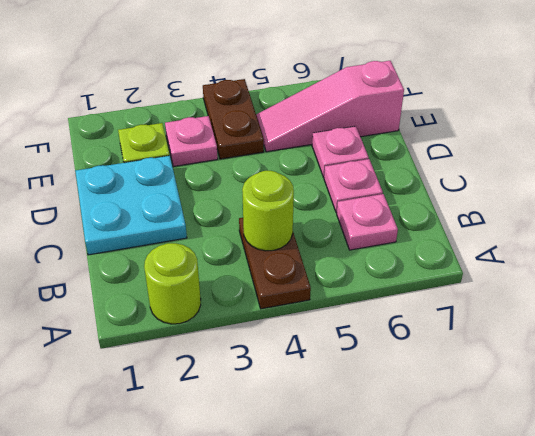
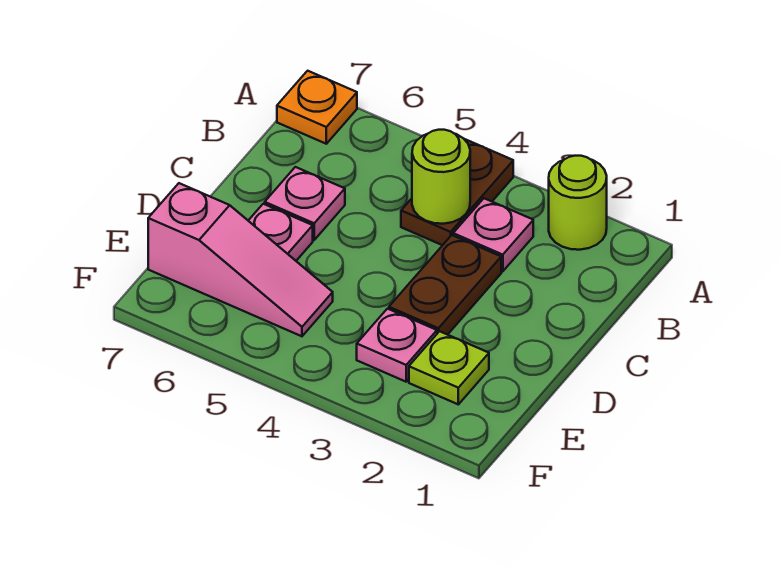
none -> orange plate A7 level 1
pink plate B6 level 1 -> pink plate B3 level 1
cyan plate C1:D2 level 1 -> none
brown plate E4:F4 level 1 -> brown plate C3:D3 level 1

